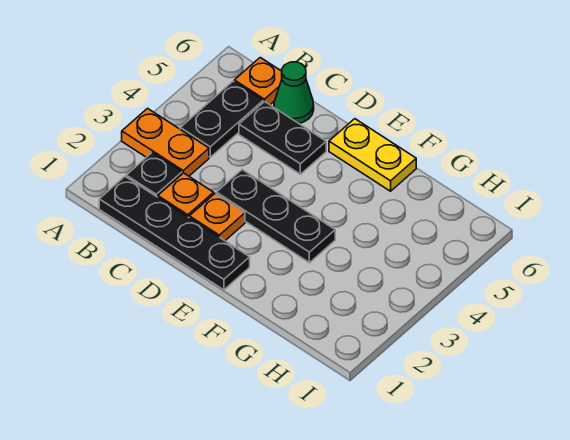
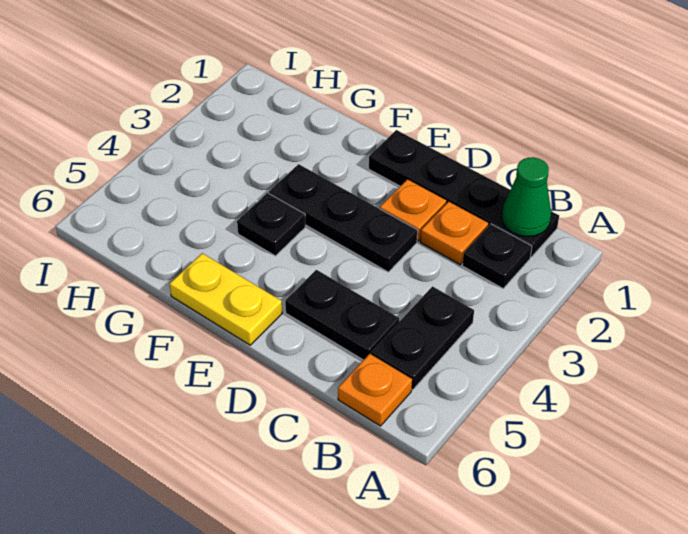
orange plate A3:B3 level 1 -> none
green cone C6 level 1 -> green cone B1 level 2
none -> black plate F4 level 1

